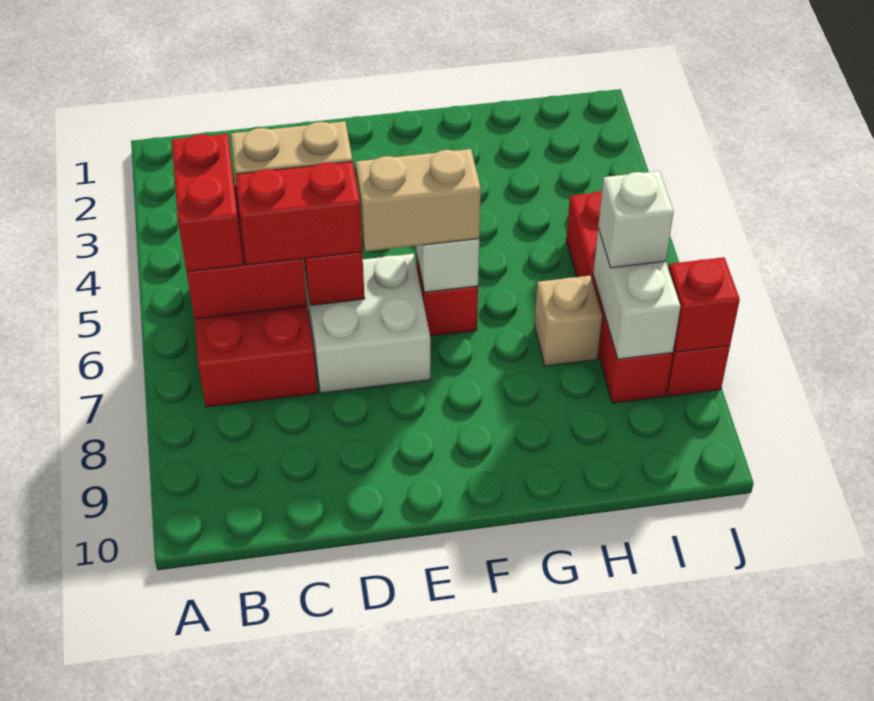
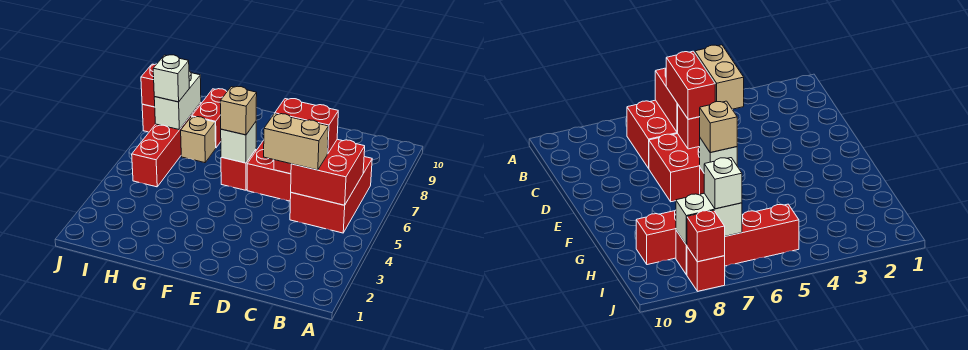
red brick B5:B6 level 3 -> red brick H8:H9 level 1
white brick D6:E7 level 1 -> red brick D6:E7 level 1
tan brick E6:F6 level 3 -> tan brick F6 level 3

